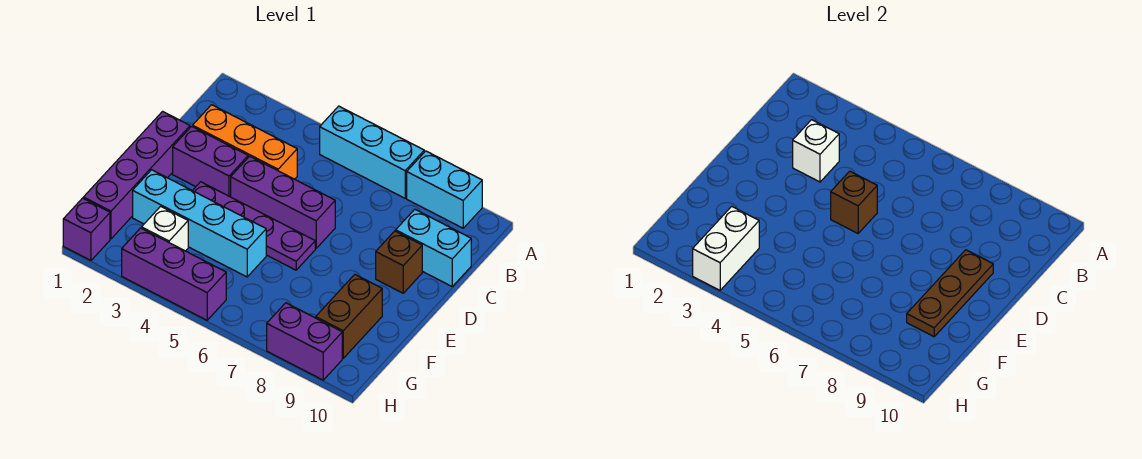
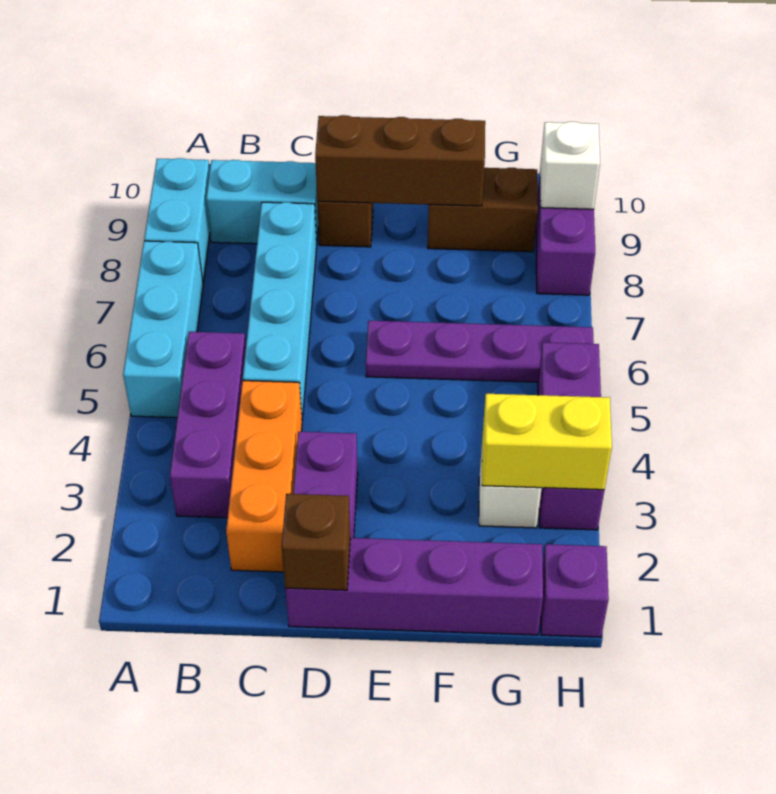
white brick C3 level 2 -> white brick H9 level 2
cyan brick C9:C10 level 1 -> cyan brick B9:C9 level 1
purple brick D4:D6 level 1 -> purple brick B3:B5 level 1
brown brick D5 level 2 -> brown brick D1 level 2
brown plate D9:F9 level 2 -> brown brick D9:F9 level 2
purple plate E3:E6 level 1 -> purple plate E6:H6 level 1
cyan brick F2:F5 level 1 -> cyan brick C5:C8 level 1
white brick G3:H3 level 2 -> yellow brick G3:H3 level 2

